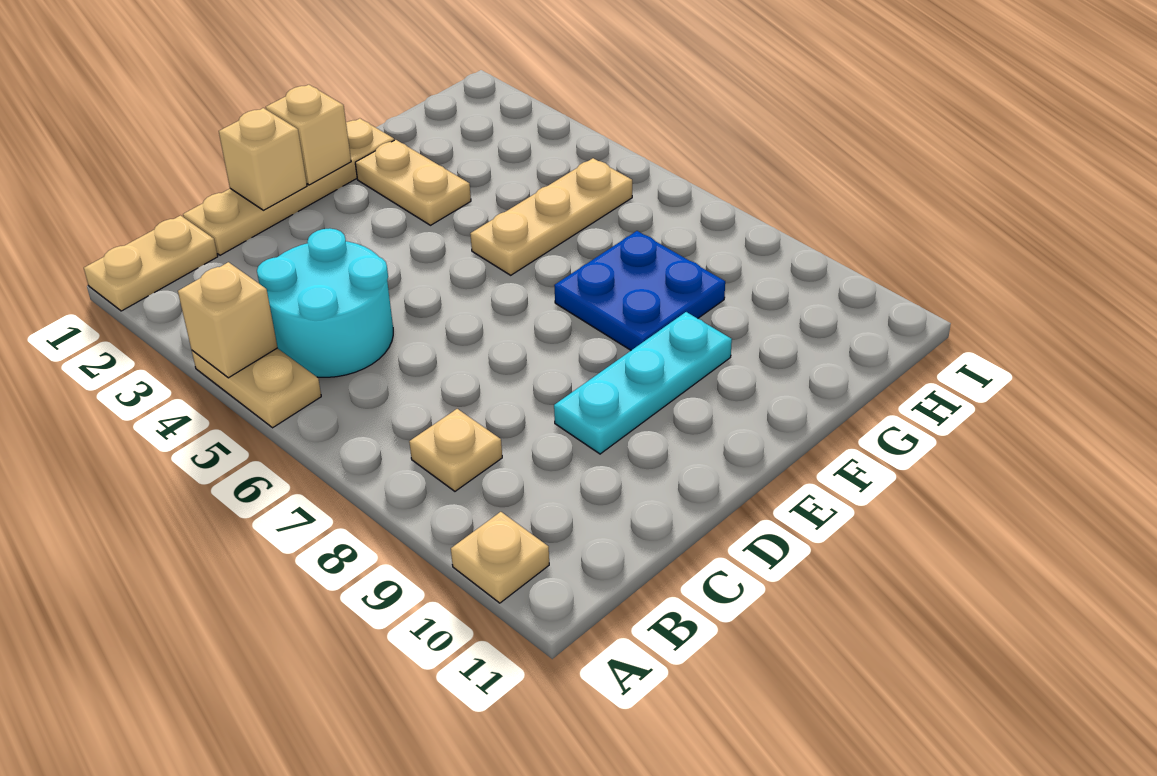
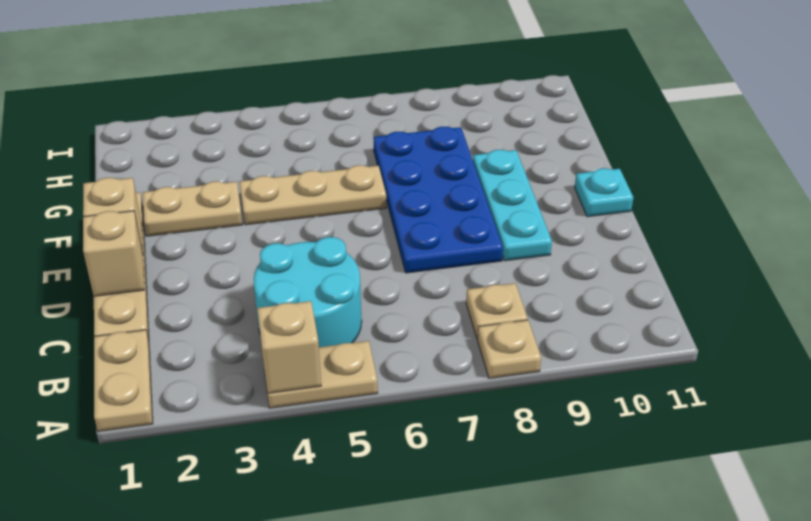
tan plate A10 level 1 -> tan plate A8 level 1
none -> cyan plate E11 level 1
tan plate F5:H5 level 1 -> tan plate F4:F6 level 1
blue plate F7:G8 level 1 -> blue plate D7:G8 level 1

